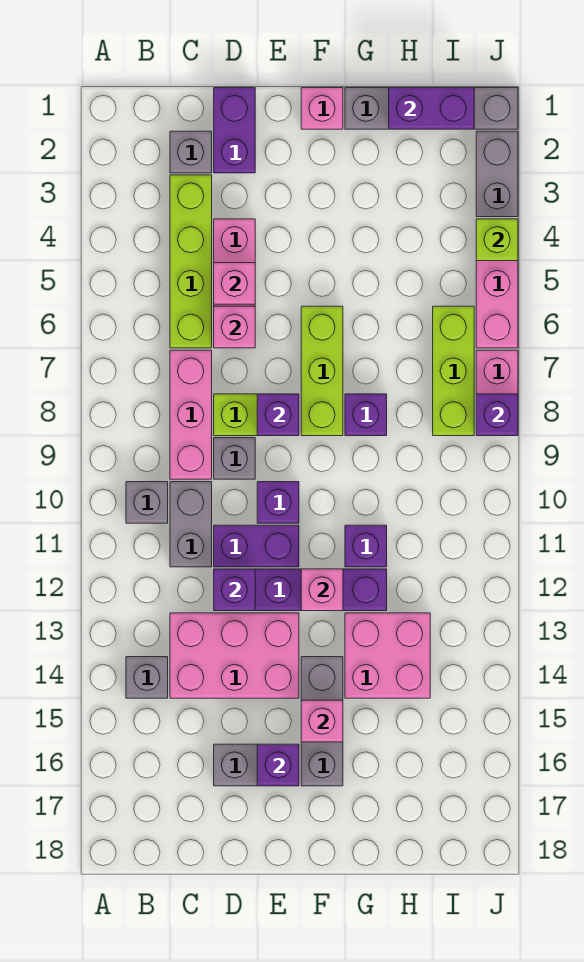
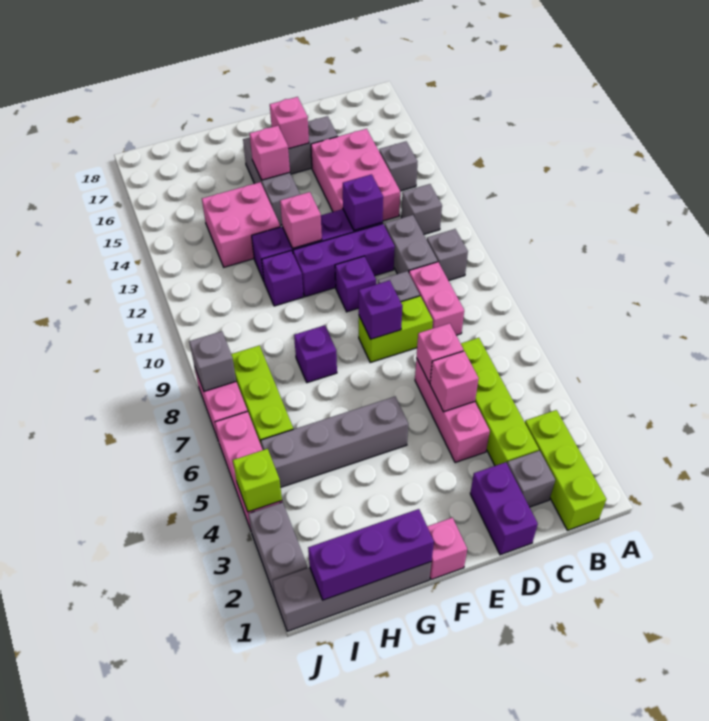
none -> grey brick B12 level 1
pink brick C7:C9 level 1 -> pink brick C8:C9 level 1
pink brick C13:E14 level 1 -> pink brick C13:D15 level 1
purple brick D11:E11 level 1 -> purple brick D11:F11 level 1
purple brick E16 level 2 -> pink brick E16 level 2
none -> grey brick F5:I5 level 1
lime brick F6:F8 level 1 -> lime brick B1:B3 level 1
purple brick H1:I1 level 2 -> purple brick G1:I1 level 2
purple brick J8 level 2 -> grey brick J8 level 2

